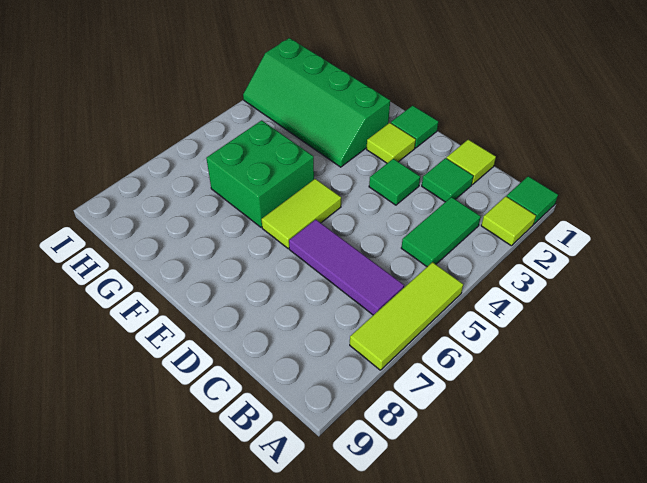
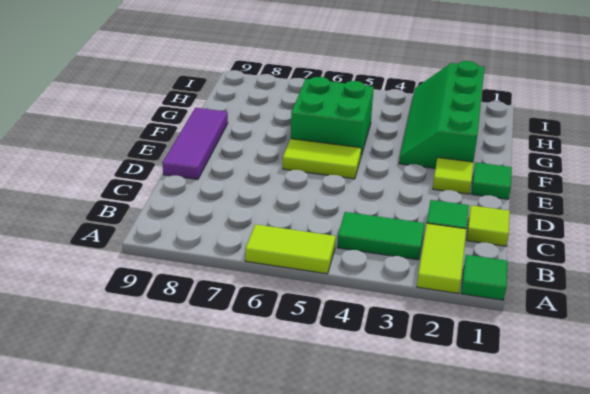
lime tile A2 level 1 -> lime tile A2:B2 level 1
lime tile A5:A7 level 1 -> lime tile A5:A6 level 1
purple tile B6:D6 level 1 -> purple tile D9:F9 level 1
green tile D3 level 1 -> none

